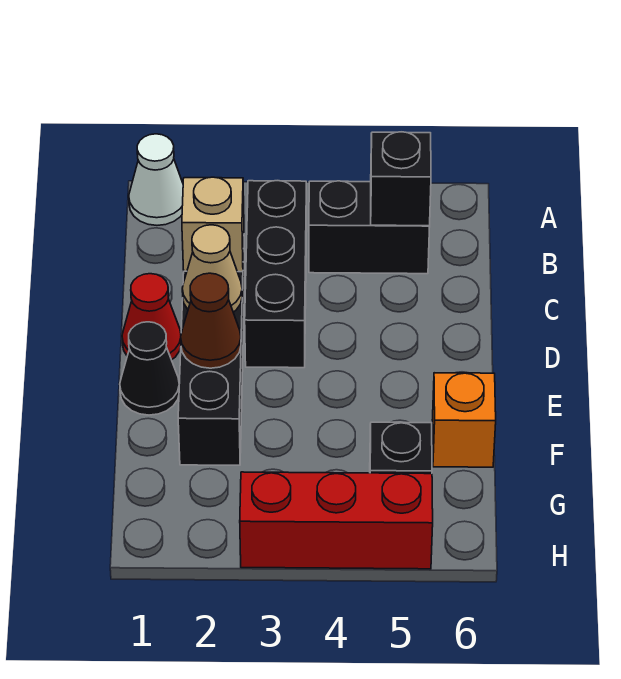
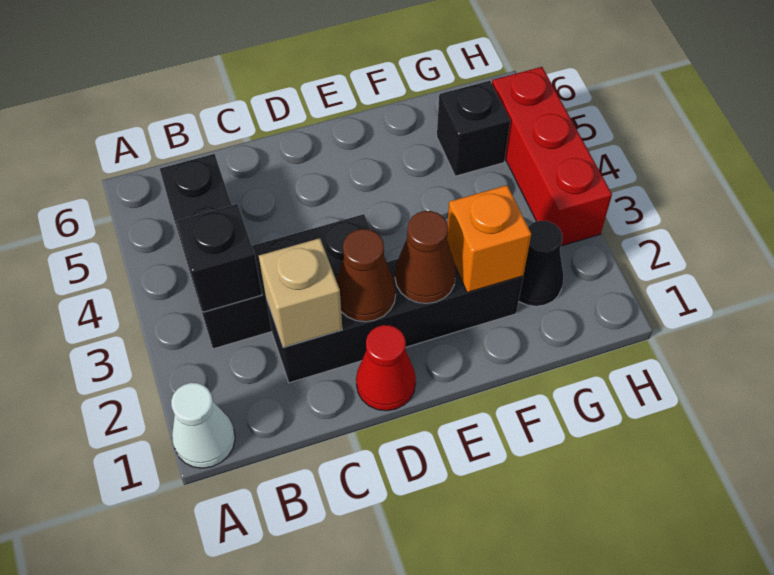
black brick B5 level 2 -> black brick B3 level 2
tan cone D2 level 2 -> brown cone D2 level 2
black cone E1 level 1 -> black cone G2 level 1
orange brick F6 level 1 -> orange brick F2 level 2

